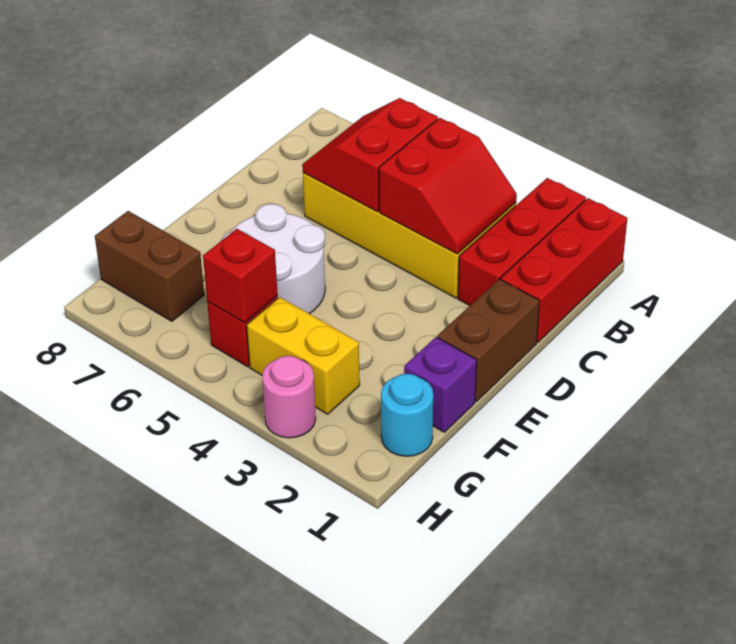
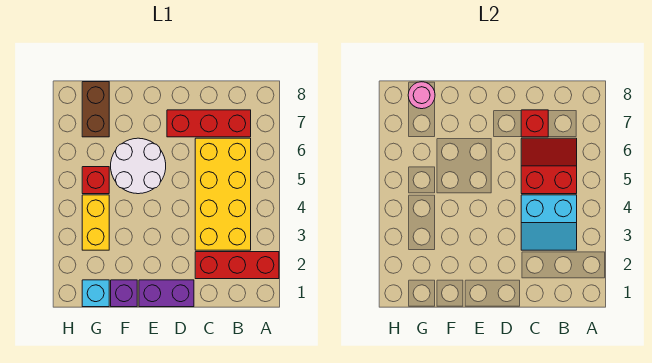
red brick A1:C1 level 1 -> red brick B7:D7 level 1
red slope B3:C4 level 2 top 4 -> cyan slope B3:C4 level 2 top 4
brown brick D1:E1 level 1 -> purple brick D1:E1 level 1
cyan round brick G1 level 1 -> cyan brick G1 level 1
red brick G5 level 2 -> red brick C7 level 2
pink round brick H3 level 1 -> pink round brick G8 level 2

